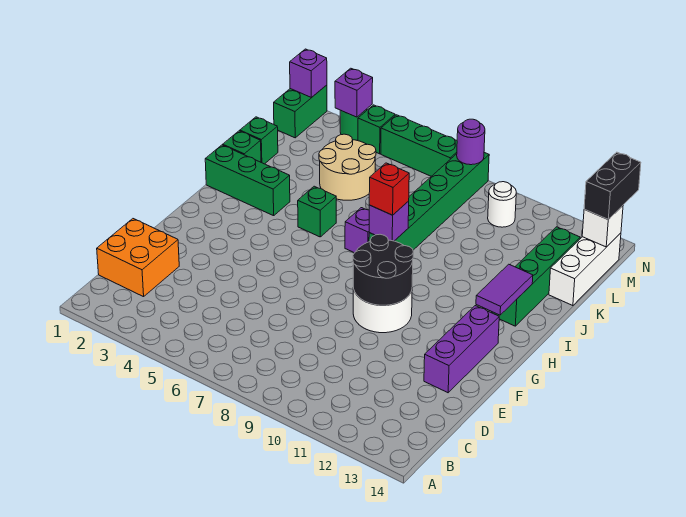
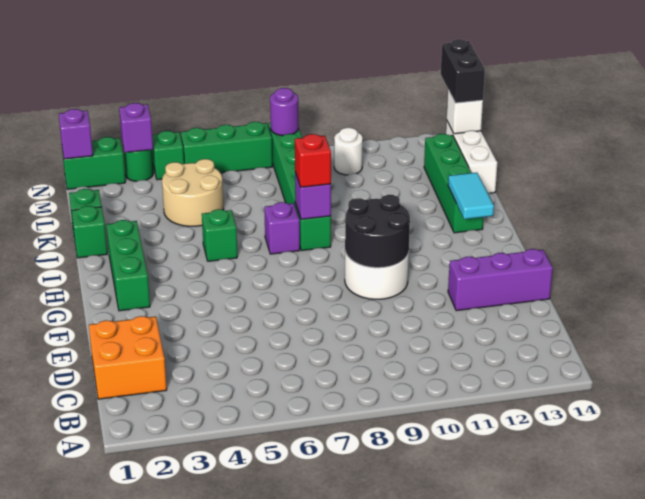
purple brick E13:G13 level 1 -> purple brick E12:E14 level 1
purple tile H13:I13 level 2 -> cyan tile H13:I13 level 2
green brick I1:I3 level 1 -> green brick G2:I2 level 1
green brick M1:N1 level 1 -> green brick N1:N2 level 1

